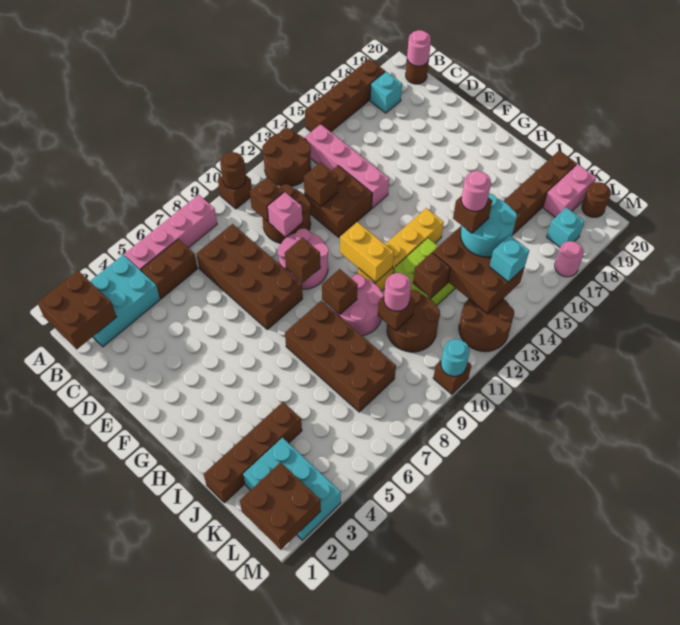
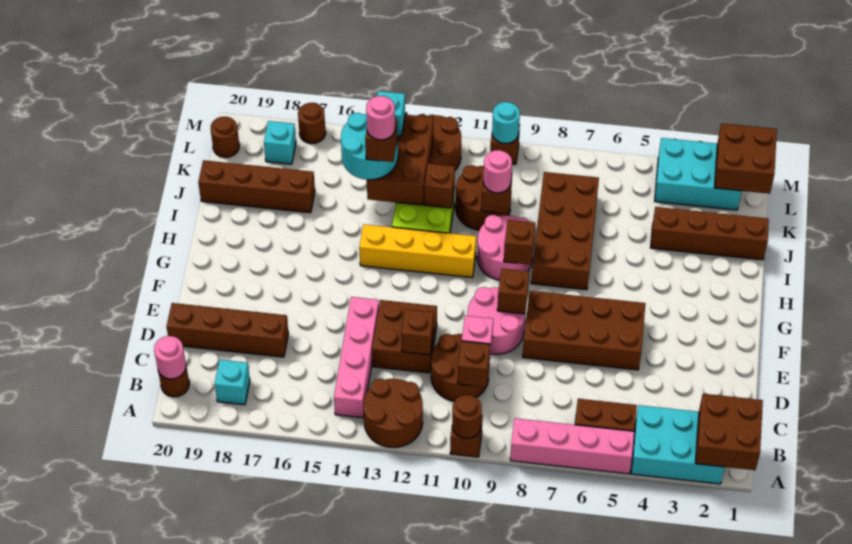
brown brick A15:A18 level 1 -> brown brick D17:D20 level 1
brown brick C7:F8 level 1 -> brown brick E5:F8 level 1
yellow brick G11:H11 level 2 -> none
cyan brick K2:M3 level 1 -> cyan brick L2:M4 level 1
pink brick K19:K20 level 1 -> none
pink round brick M17 level 1 -> brown round brick M17 level 1

